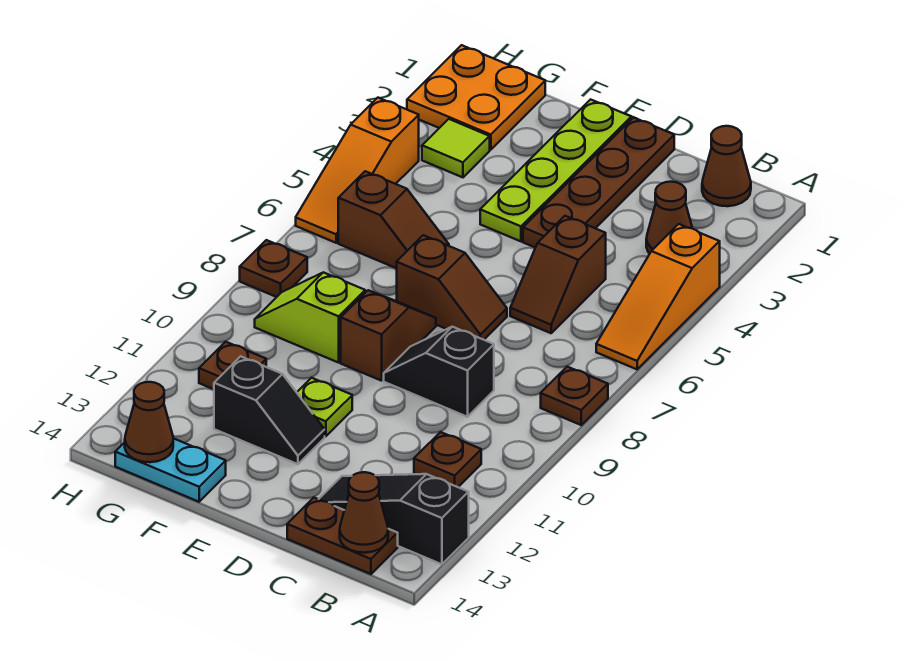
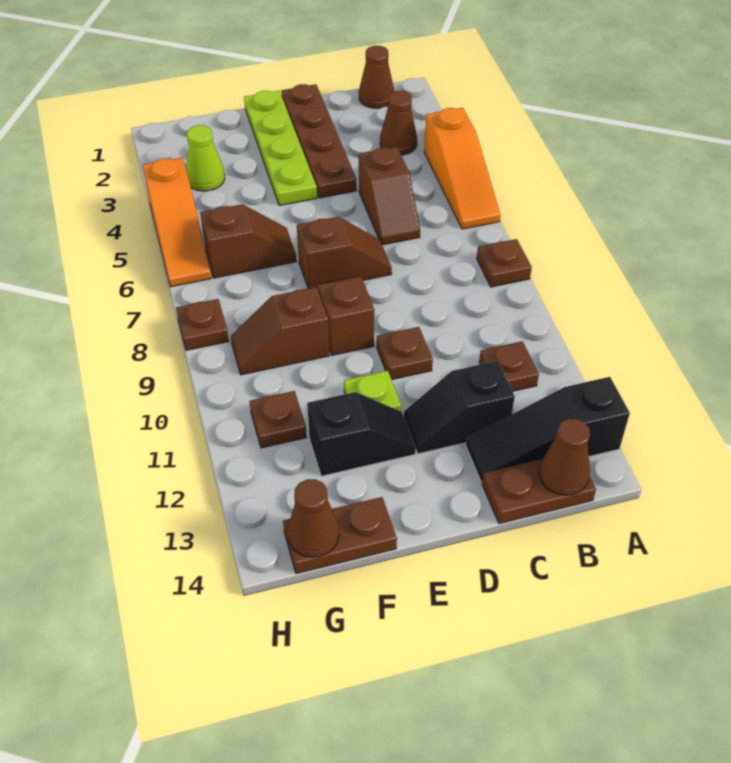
black slope C9:D9 level 1 top C -> black slope C12:D12 level 1 top C
none -> brown plate D10 level 1
lime slope F9:G9 level 1 top F -> brown slope F9:G9 level 1 top F
cyan plate F14:G14 level 1 -> brown plate F14:G14 level 1
orange plate G1:H2 level 1 -> none
lime tile G3 level 1 -> lime cone G3 level 1

